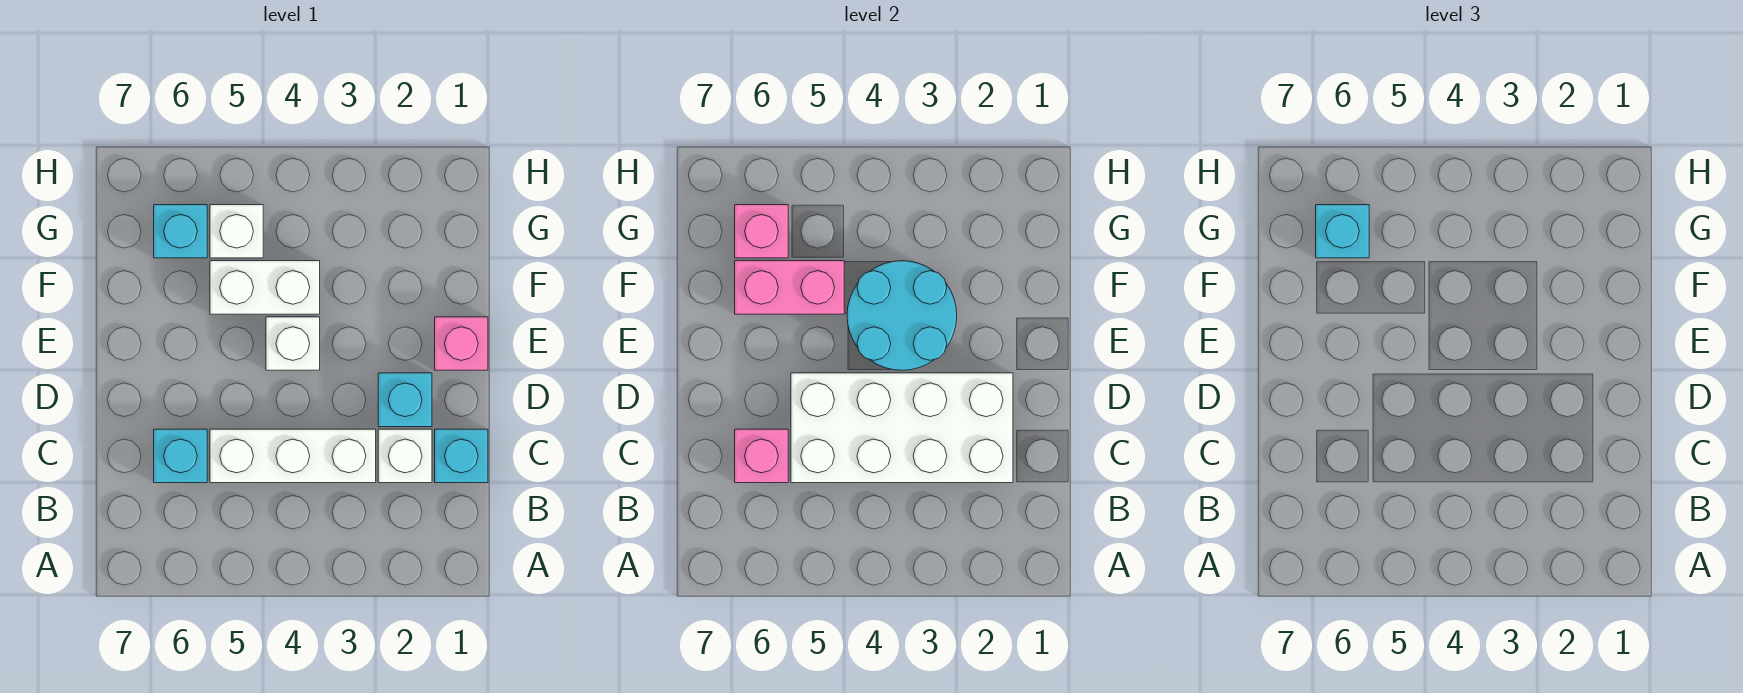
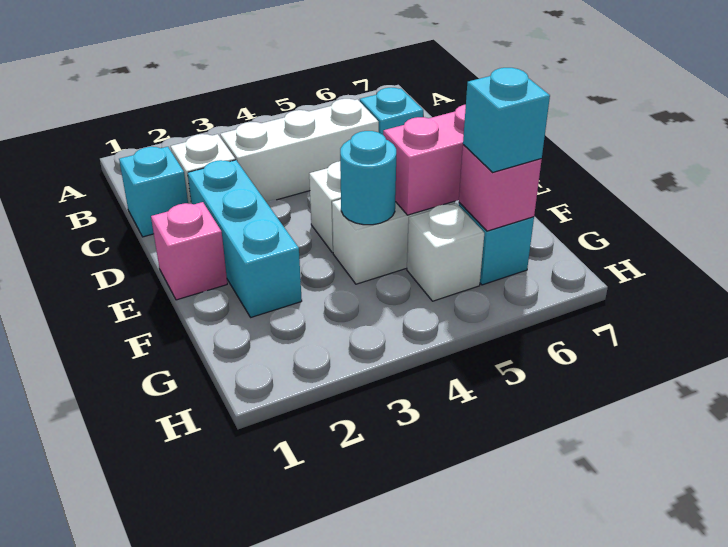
white brick C2:D5 level 2 -> none
pink brick C6 level 2 -> none
cyan brick D2 level 1 -> cyan brick D2:F2 level 1
cyan round brick E3:F4 level 2 -> cyan round brick F4 level 2

